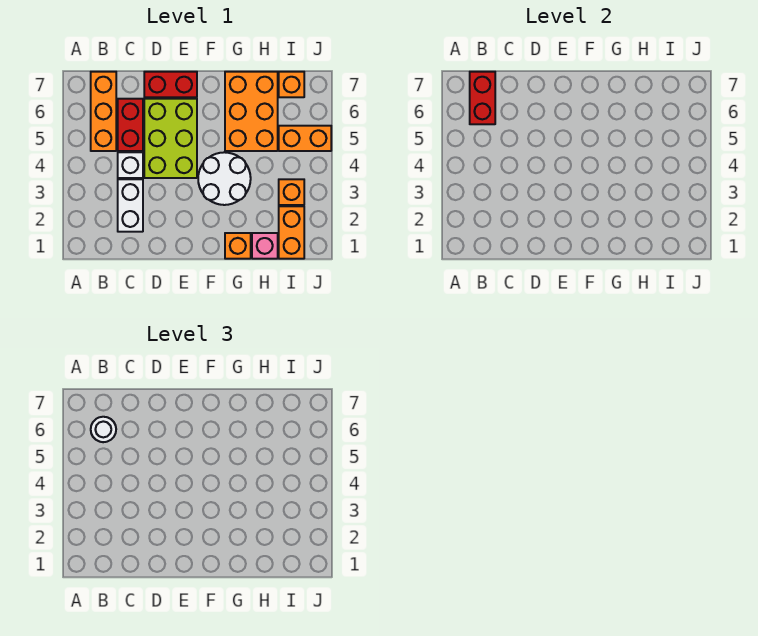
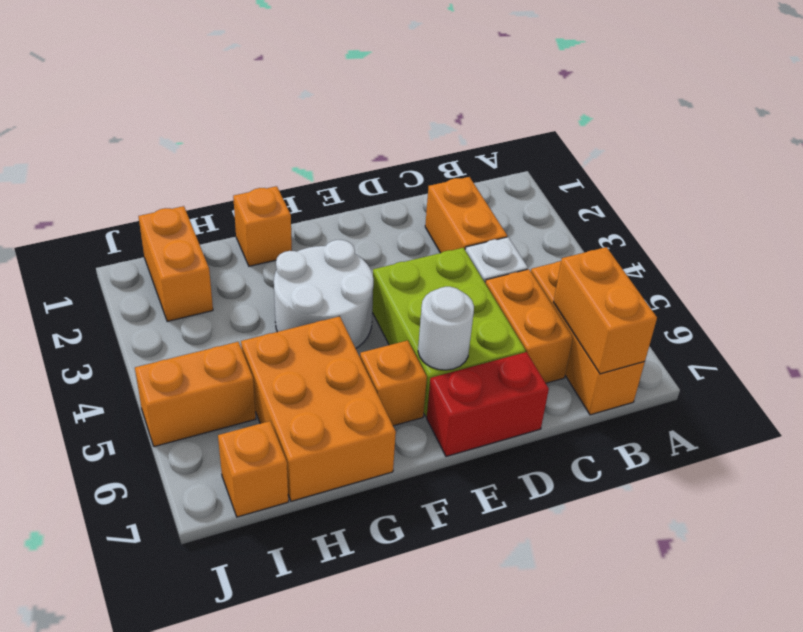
red brick B6:B7 level 2 -> orange brick B6:B7 level 2
white round brick B6 level 3 -> white round brick E6 level 2
white brick C2:C3 level 1 -> orange brick C2:C3 level 1
red brick C5:C6 level 1 -> orange brick C5:C6 level 1
pink brick H1 level 1 -> none
orange brick I3 level 1 -> orange brick F6 level 1

